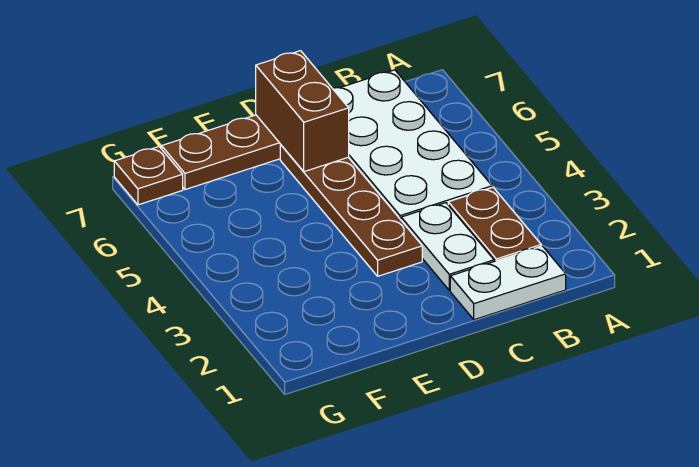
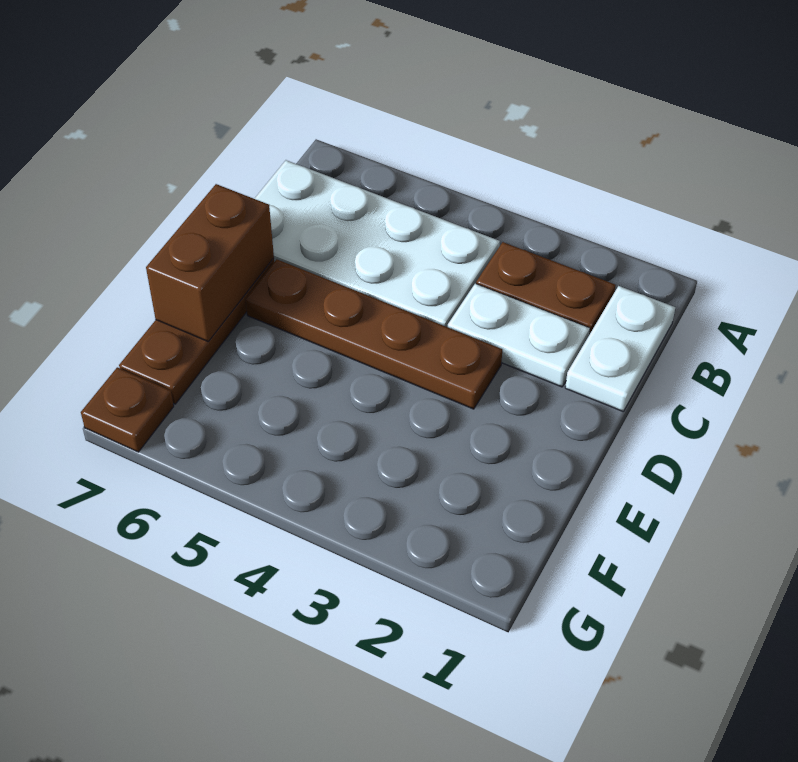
brown brick D6:D7 level 2 -> brown brick D7:E7 level 2

